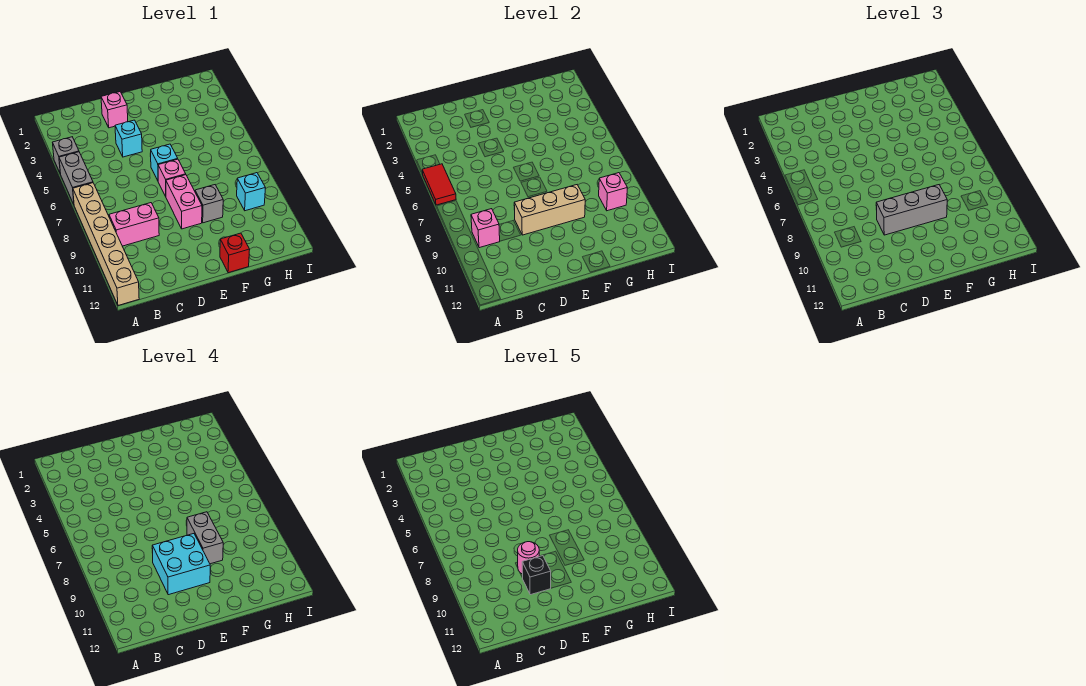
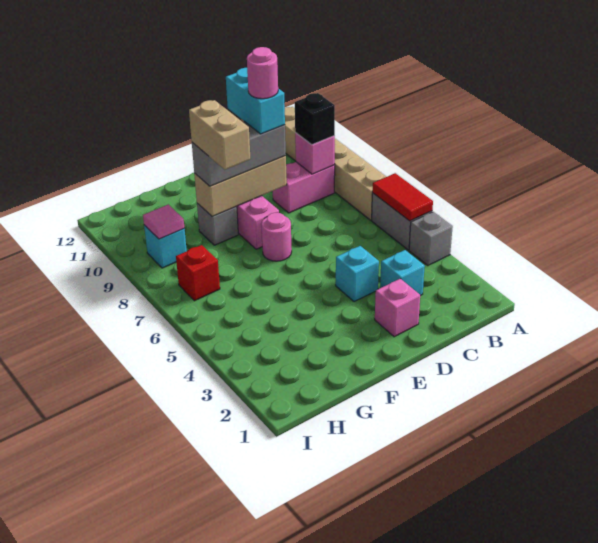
cyan brick D9:E10 level 4 -> cyan brick D9:D10 level 4
black brick D10 level 5 -> black brick B9 level 3
cyan brick E6 level 1 -> cyan brick C3 level 1
pink brick E7 level 1 -> pink round brick E7 level 1
grey brick F8:F9 level 4 -> tan brick F8:F9 level 4
red brick F12 level 1 -> red brick H7 level 1
pink brick H9 level 2 -> pink tile H9 level 2

